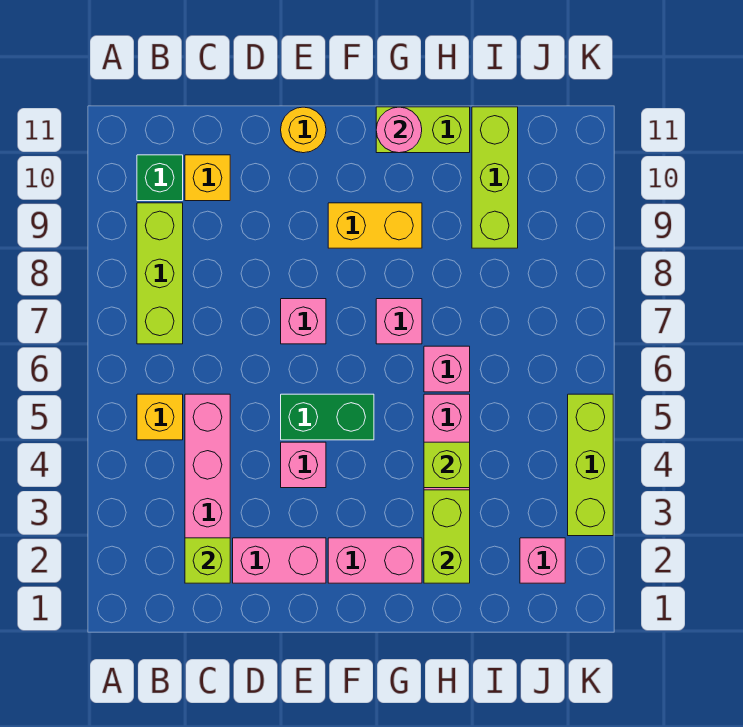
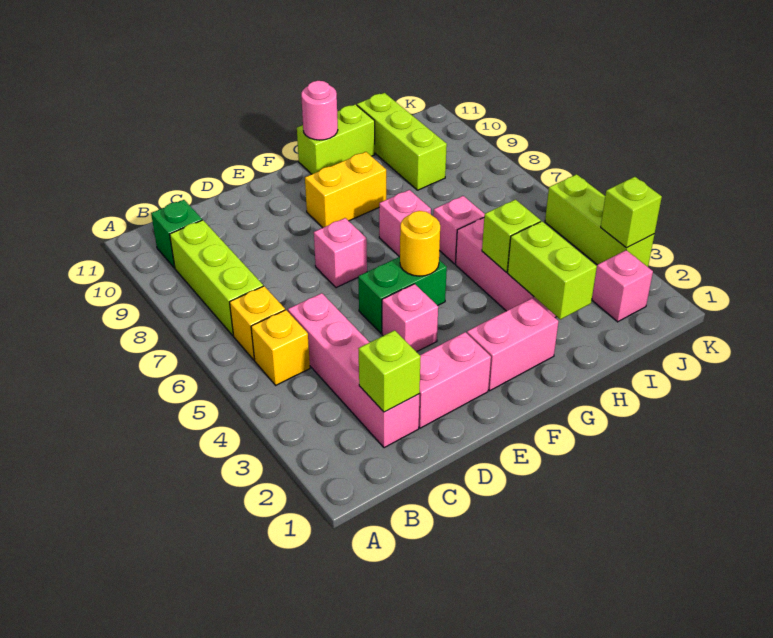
yellow brick C10 level 1 -> yellow brick B6 level 1
yellow round brick E11 level 1 -> yellow round brick F5 level 2
none -> lime brick K3 level 2

